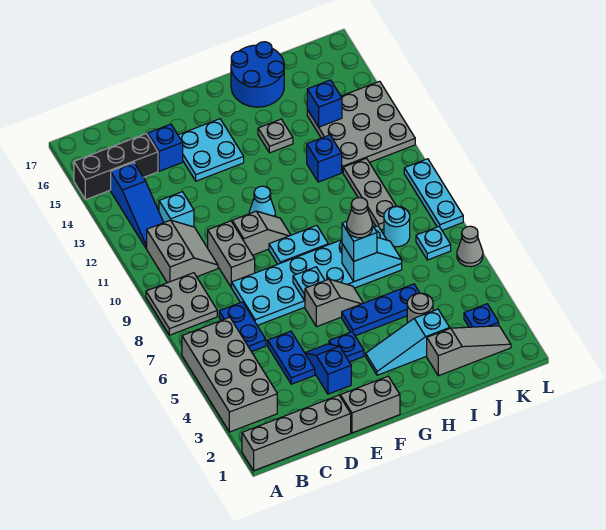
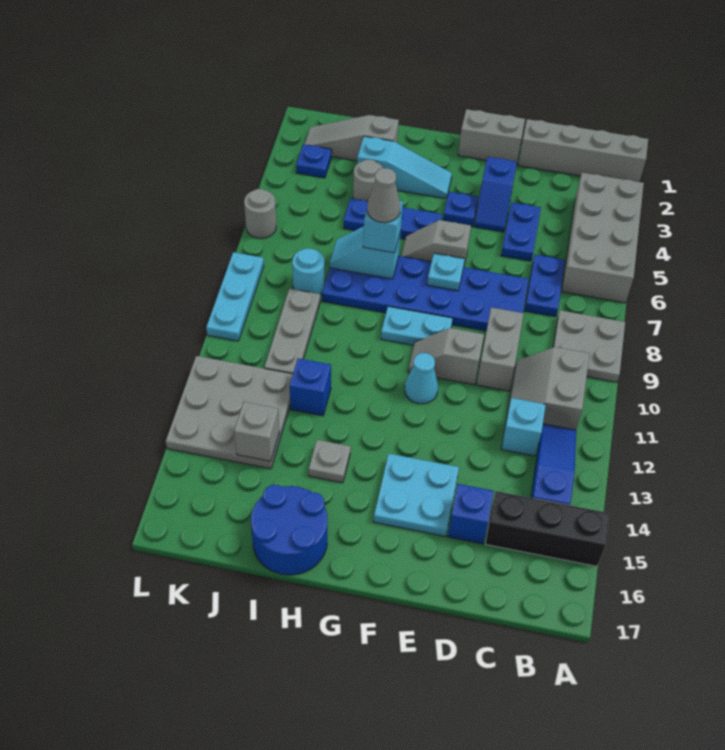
cyan plate D7:I8 level 1 -> blue plate D7:I8 level 1
blue brick J14 level 2 -> grey brick J14 level 2
cyan plate K7 level 1 -> none
grey cone L6 level 1 -> grey round brick L6 level 1

